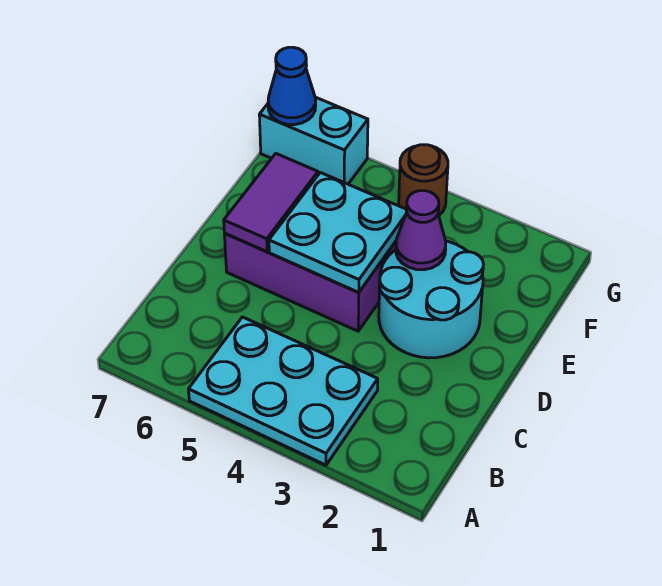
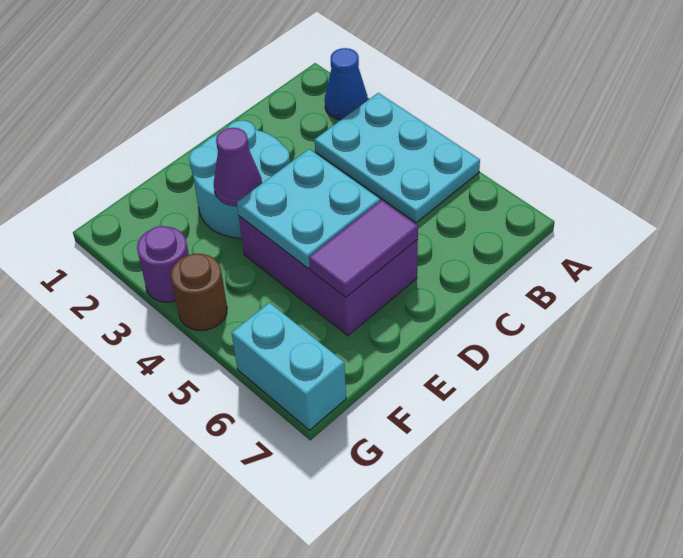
none -> purple round brick G3 level 1
blue cone G7 level 2 -> blue cone A2 level 1

